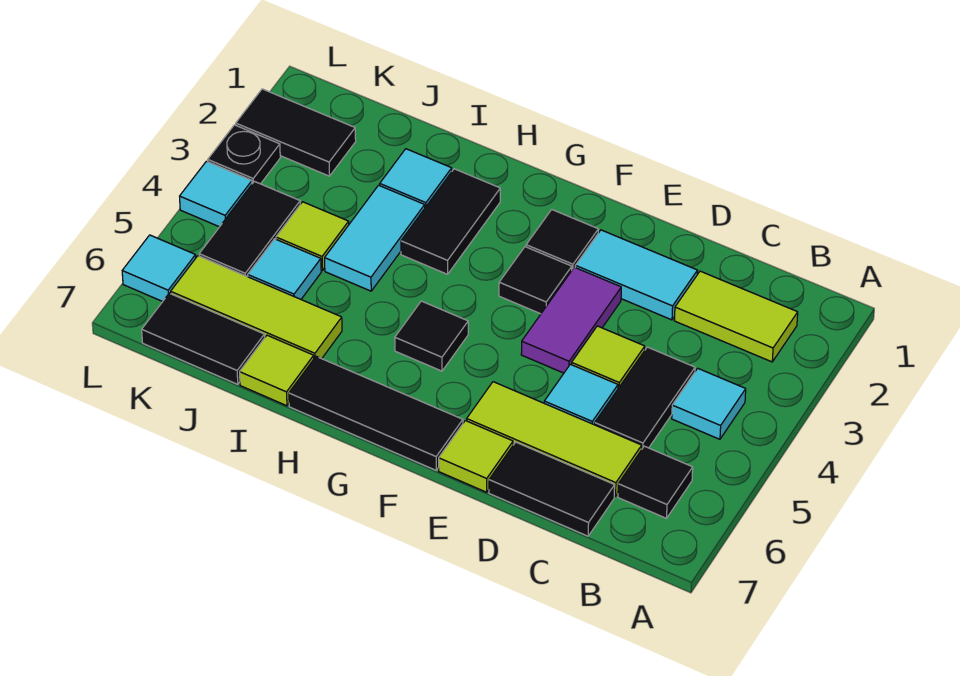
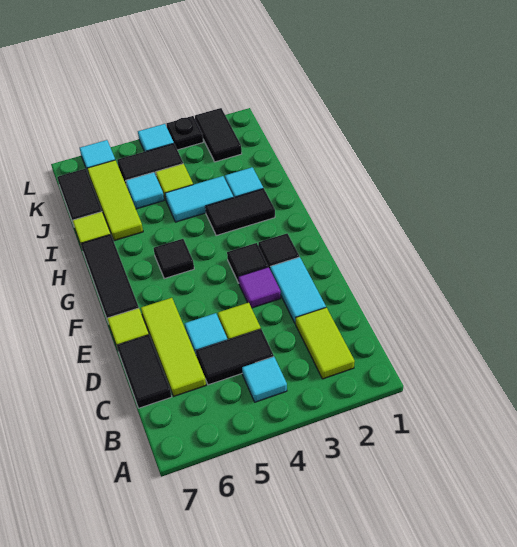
black tile B6 level 1 -> none
purple tile E3:E4 level 1 -> purple tile E3 level 1

